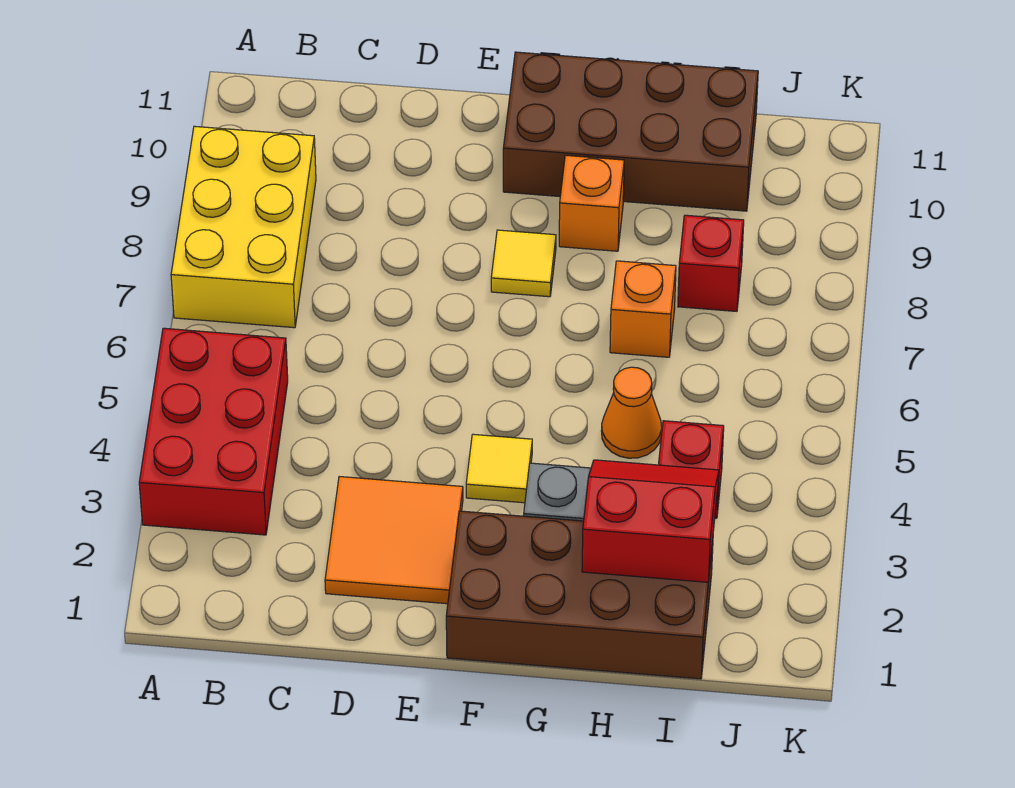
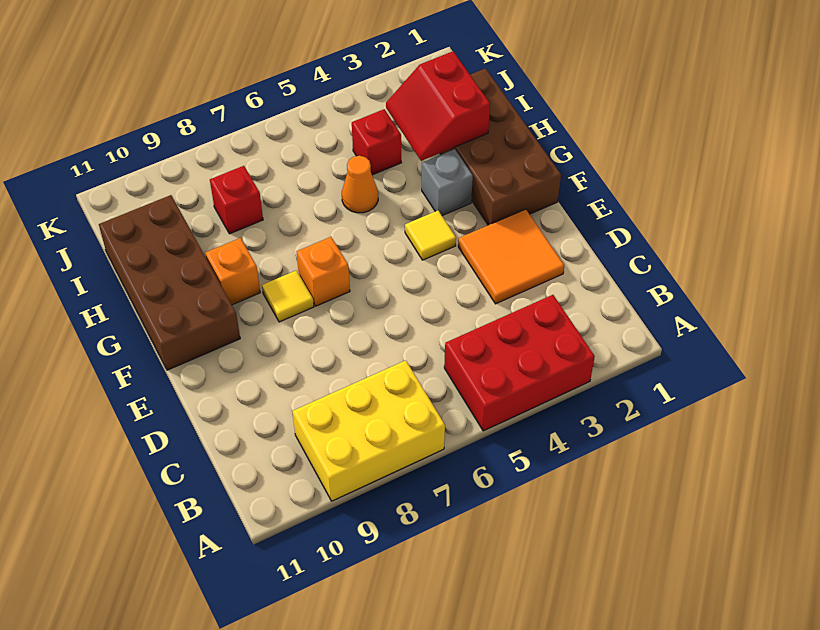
orange brick H7 level 1 -> orange brick F7 level 1

